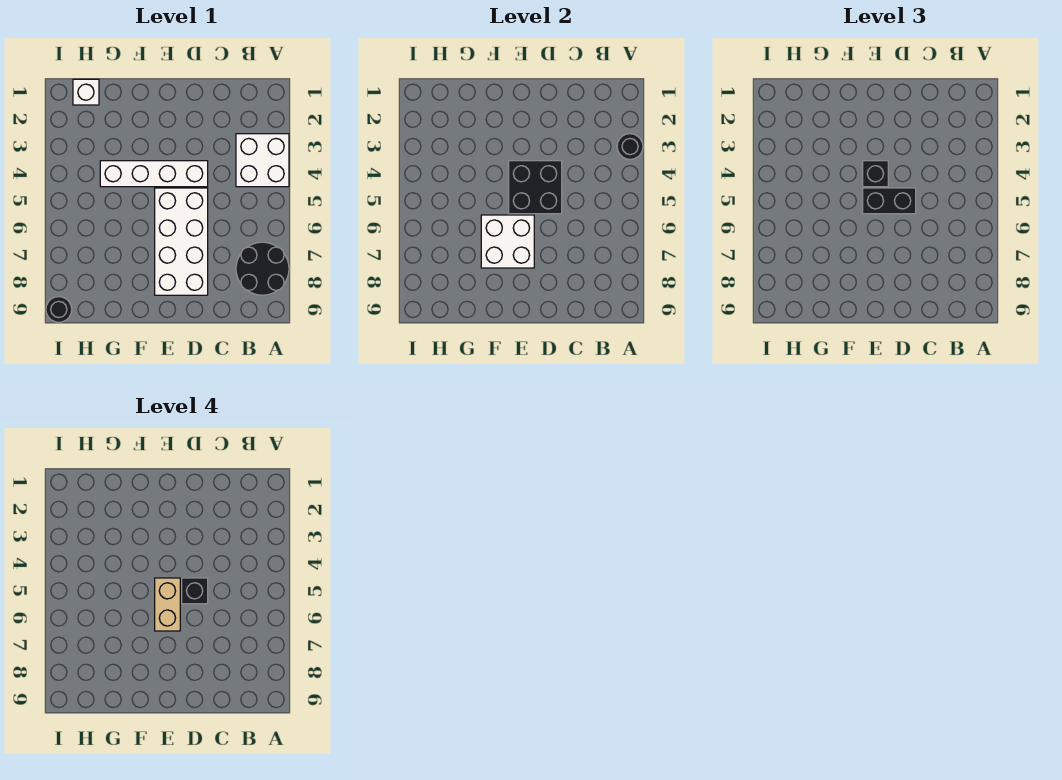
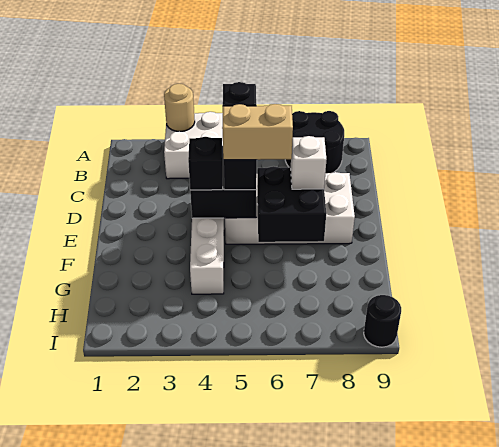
black round brick A3 level 2 -> tan round brick A3 level 2
white brick E6:F7 level 2 -> black brick E6:F7 level 2
white brick H1 level 1 -> white brick E7 level 3

